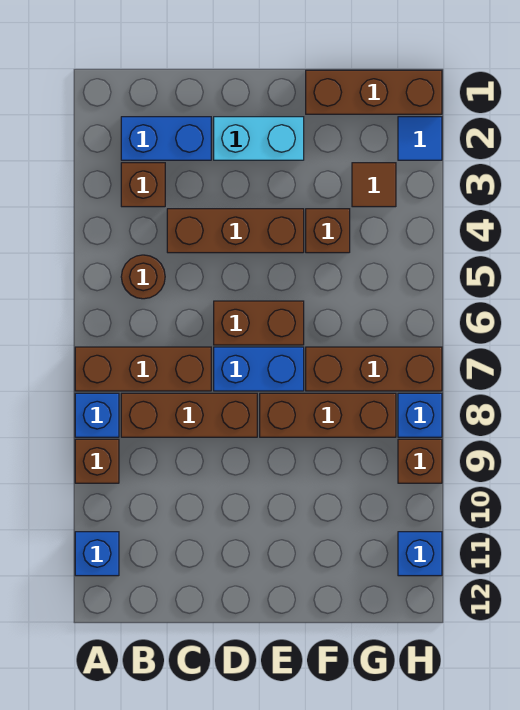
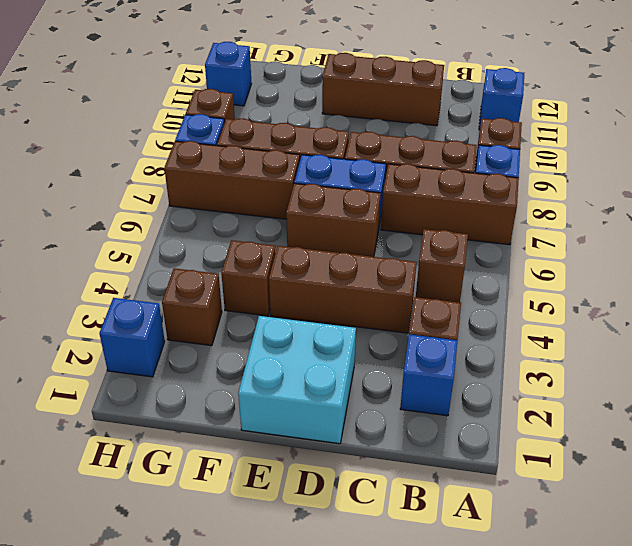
blue brick B2:C2 level 1 -> blue brick B2 level 1
brown round brick B5 level 1 -> brown brick B5 level 1
cyan brick D2:E2 level 1 -> cyan brick D1:E2 level 1
brown brick F1:H1 level 1 -> brown brick C11:E11 level 1
brown tile G3 level 1 -> brown brick G3 level 1
blue tile H2 level 1 -> blue brick H2 level 1

